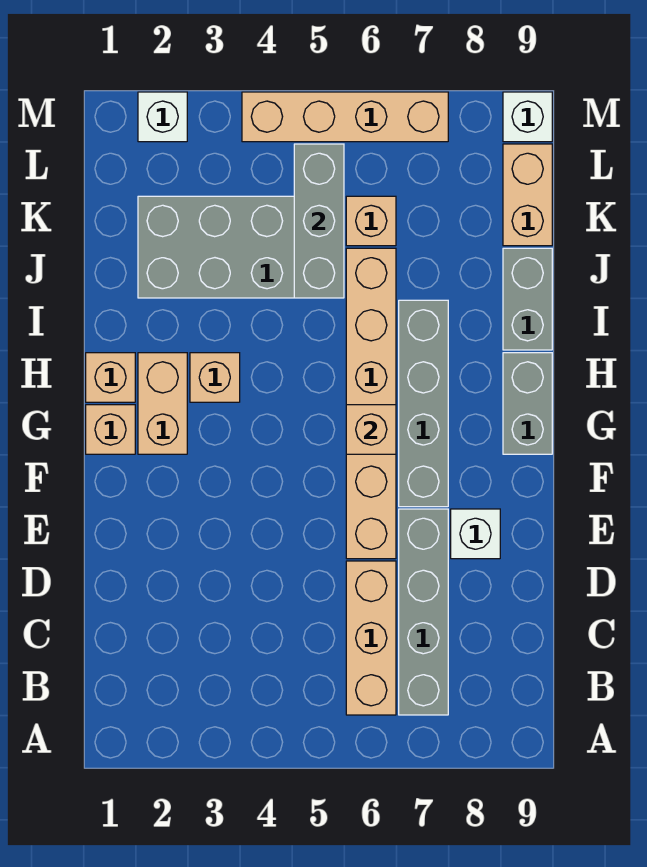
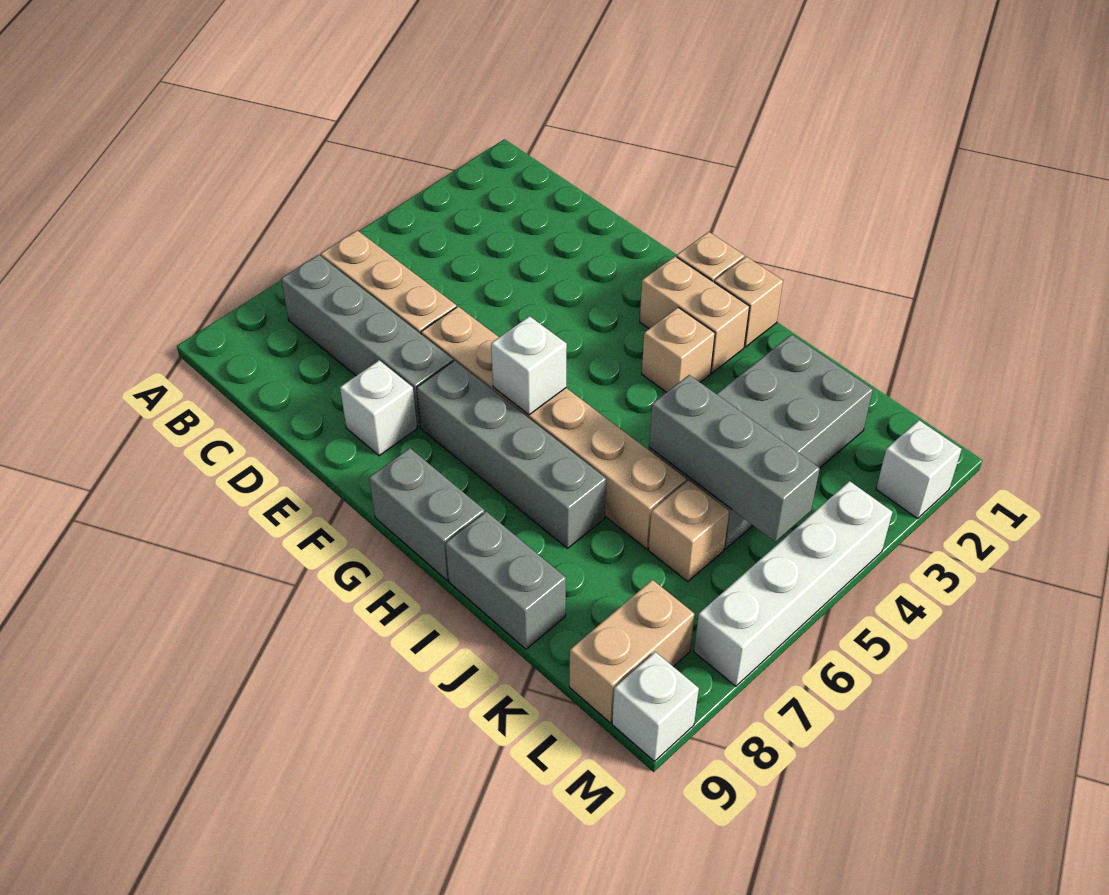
tan brick G6 level 2 -> white brick G6 level 2
tan brick K9:L9 level 1 -> tan brick L8:L9 level 1
tan brick M4:M7 level 1 -> white brick M4:M7 level 1

